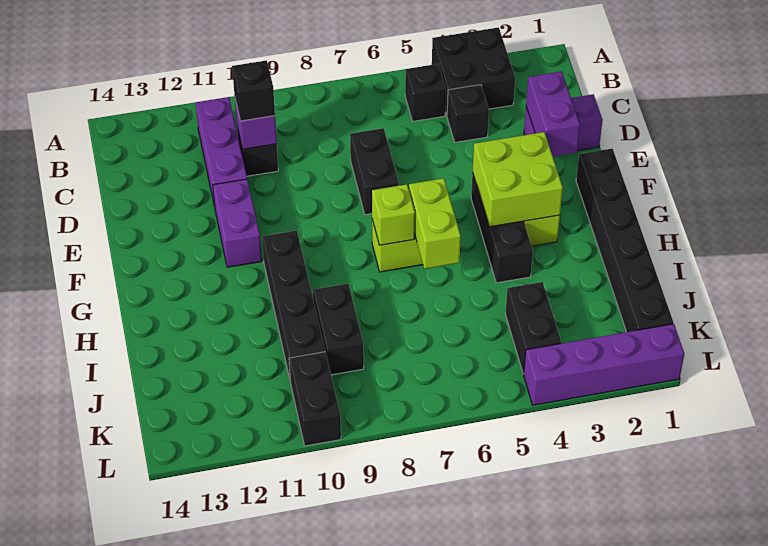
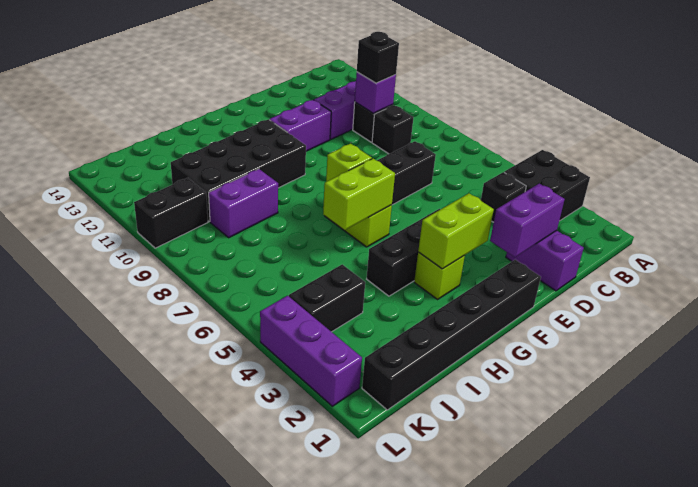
black brick B5 level 1 -> black brick C9 level 1
lime brick F3:G4 level 2 -> lime brick F3:G3 level 2
black brick G10:J10 level 1 -> black brick G10:J11 level 1
black brick I9:J9 level 1 -> purple brick I9:J9 level 1
purple brick L1:L4 level 1 -> purple brick L2:L4 level 1

